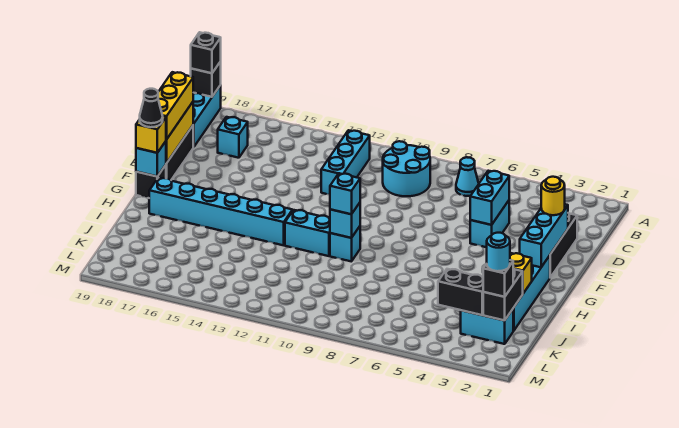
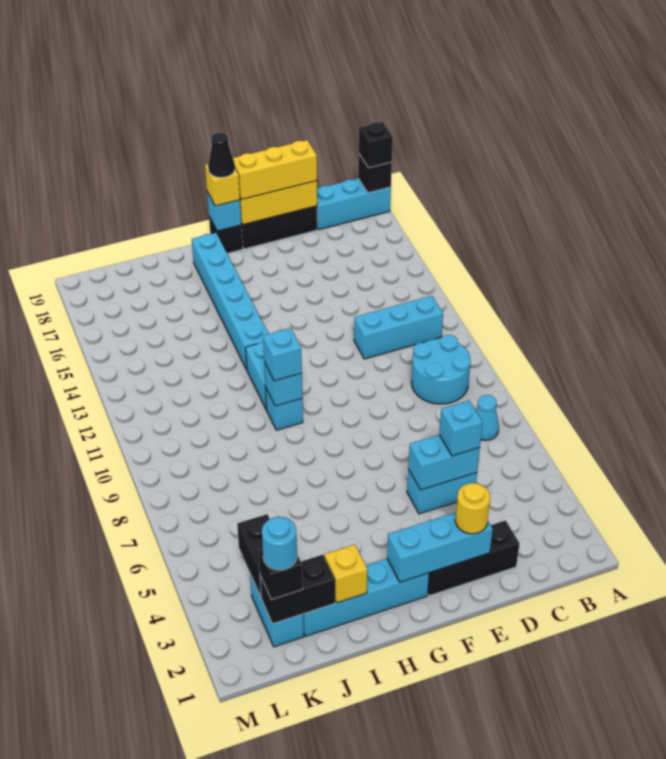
cyan brick C17 level 1 -> cyan brick D5 level 3

